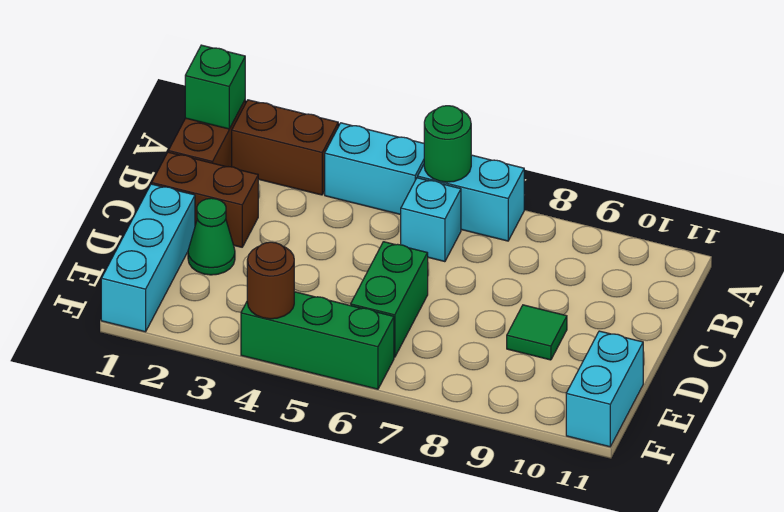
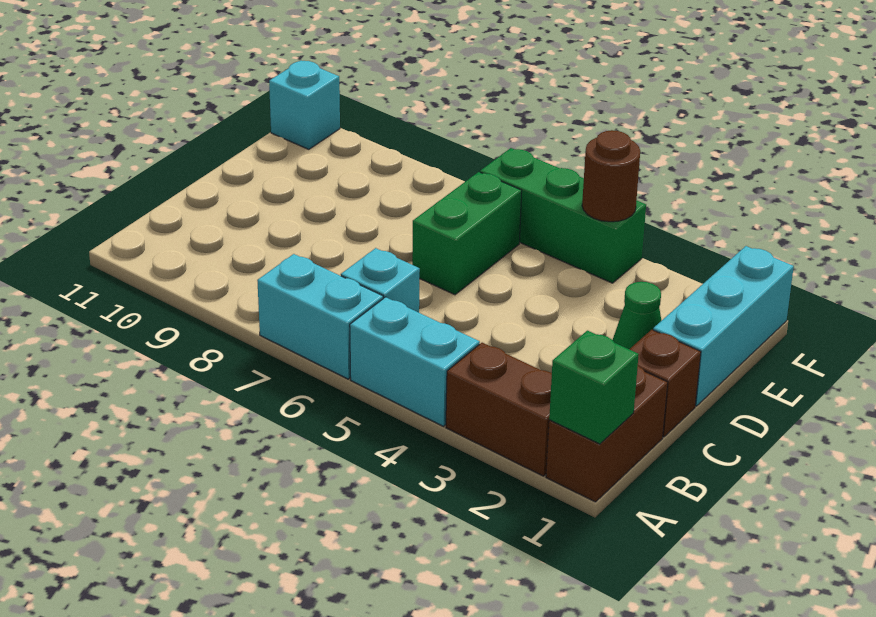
green round brick A6 level 2 -> none
brown brick C1:C2 level 1 -> brown brick C1 level 1
green tile D9 level 1 -> none
cyan brick E11:F11 level 1 -> cyan brick F11 level 1

